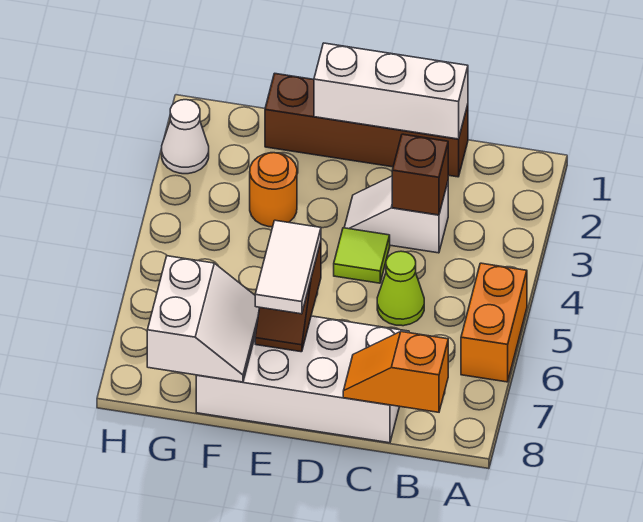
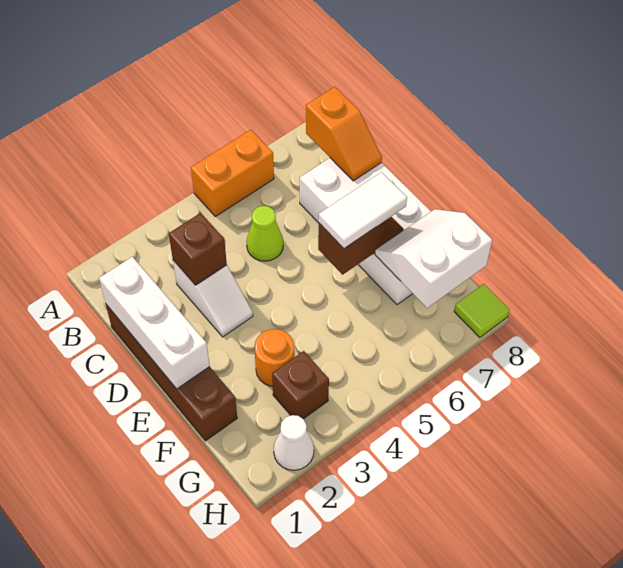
lime tile D4 level 1 -> lime tile H8 level 1
none -> brown brick G3 level 1

